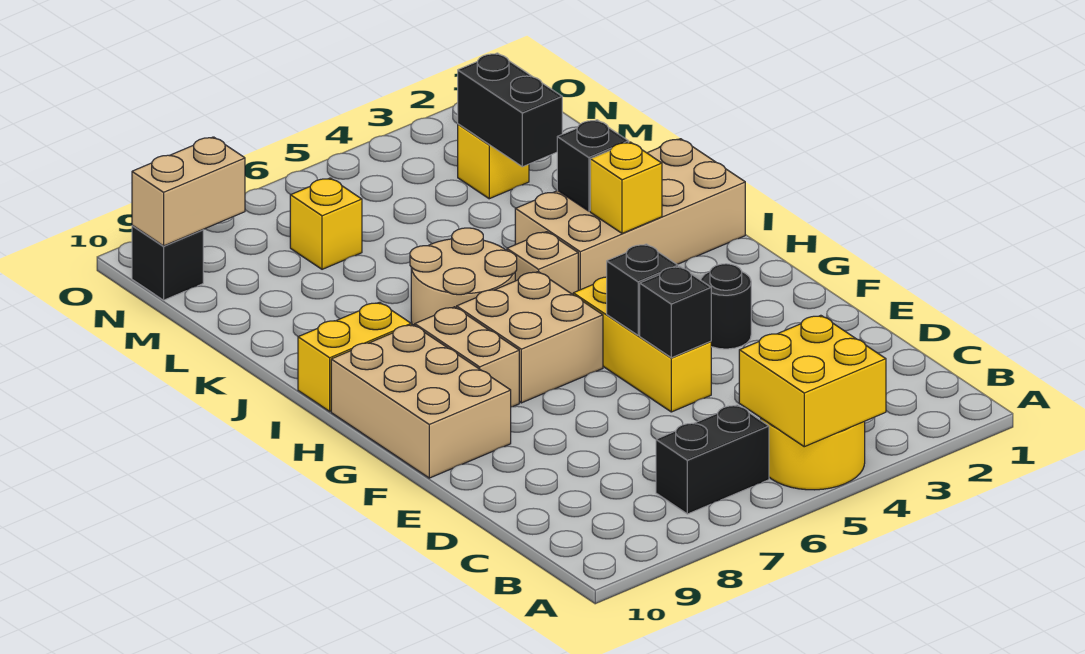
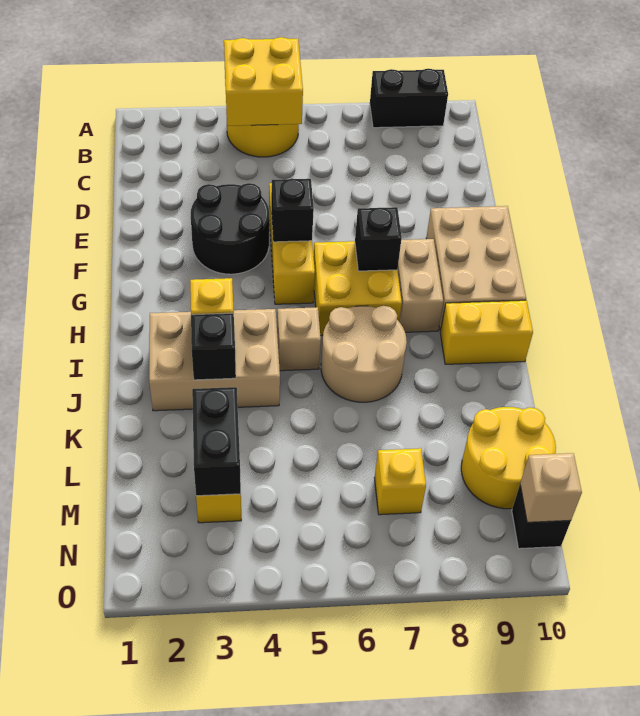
black brick B6:B7 level 1 -> black brick A8:A9 level 1
black brick E5 level 2 -> black brick G7 level 2
black round brick F3 level 1 -> black round brick E3:F4 level 1
tan brick G6:H7 level 1 -> yellow brick G6:H7 level 1
tan brick I1:J4 level 1 -> tan brick I2:J4 level 1
none -> yellow round brick L9:M10 level 1
tan brick N9:N10 level 2 -> tan brick N10 level 2

